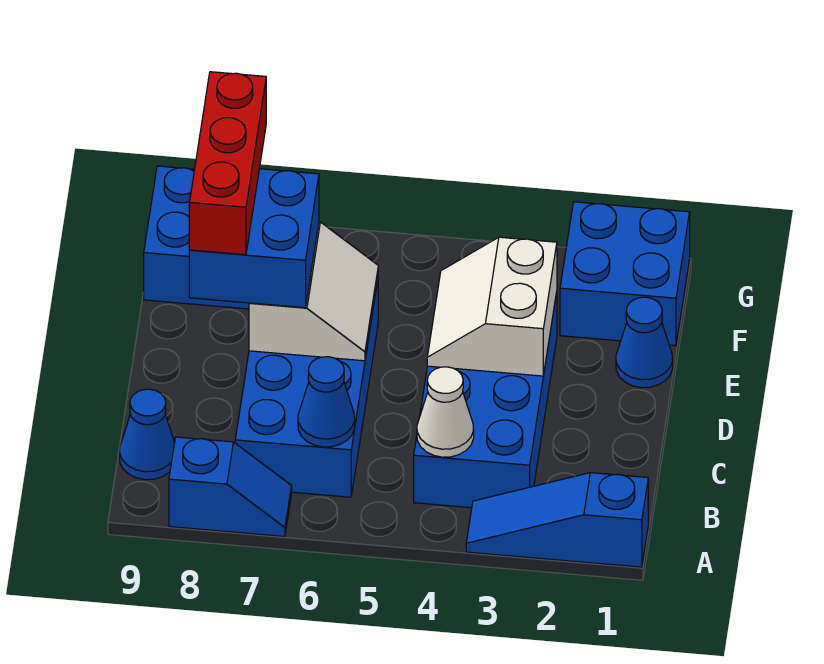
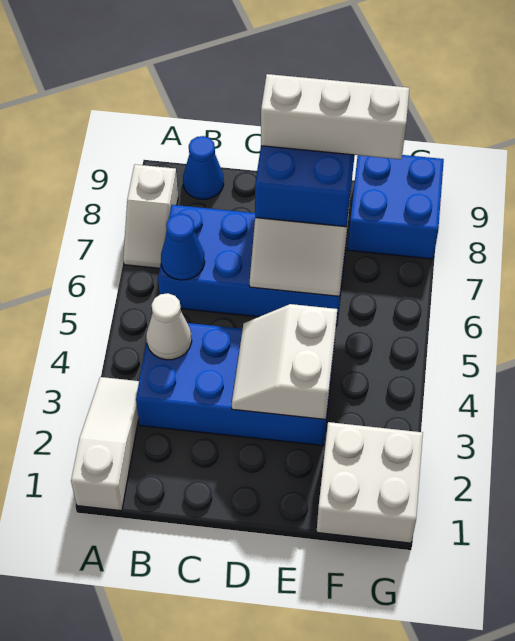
blue slope A1:A3 level 1 top 1 -> white slope A1:A3 level 1 top 1
blue slope A7:A8 level 1 top 8 -> white slope A7:A8 level 1 top 8
white slope D3:E4 level 2 top 3 -> white slope D3:E4 level 2 top E
red brick D8:F8 level 4 -> white brick D8:F8 level 4
blue cone E1 level 1 -> none
blue brick F1:G2 level 1 -> white brick F1:G2 level 1

